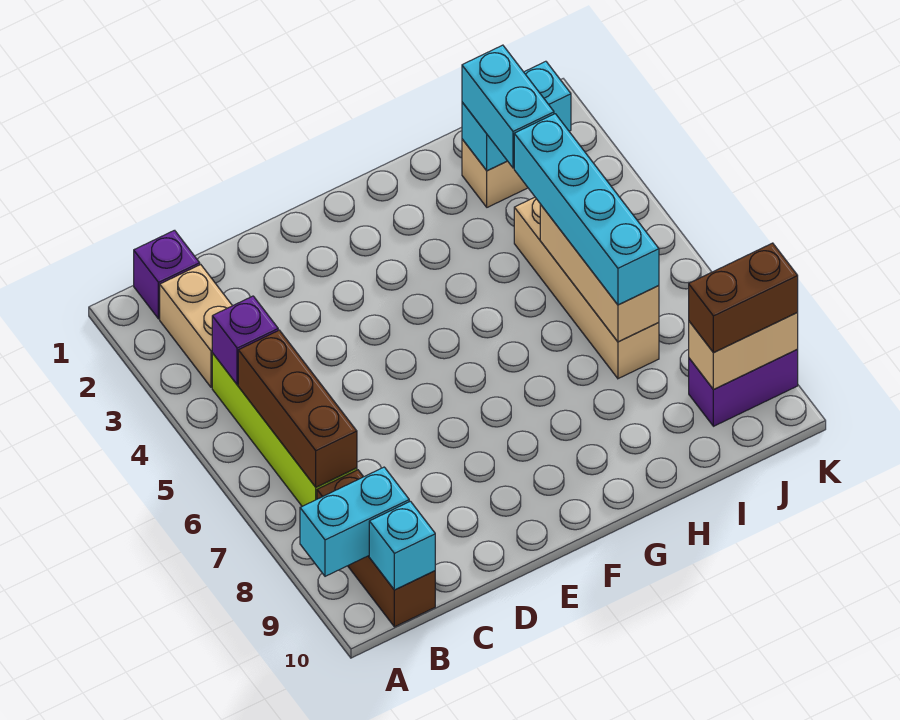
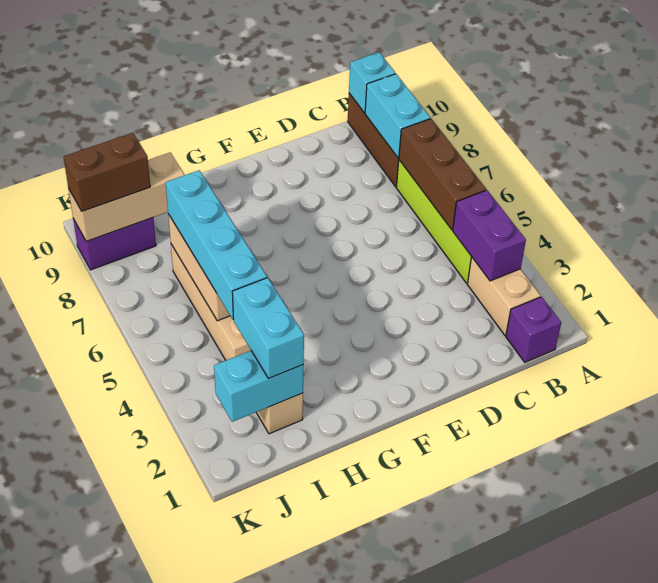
cyan brick A9:B9 level 2 -> cyan brick B8:B9 level 2
purple brick B4 level 2 -> purple brick B3:B4 level 2
tan brick J9:K9 level 2 -> tan brick I9:K9 level 2

